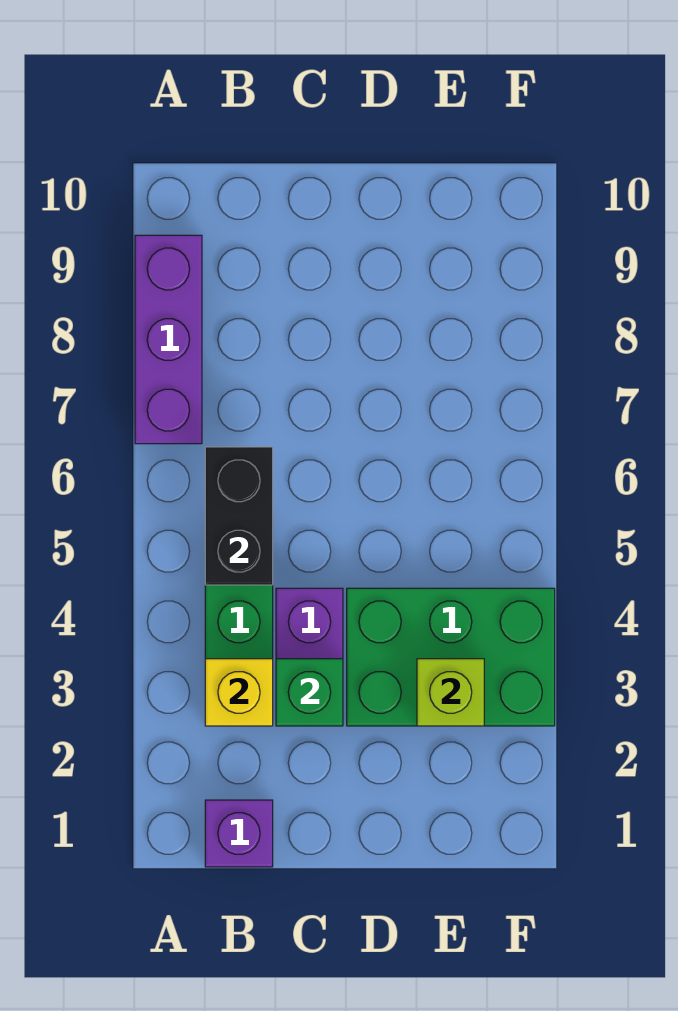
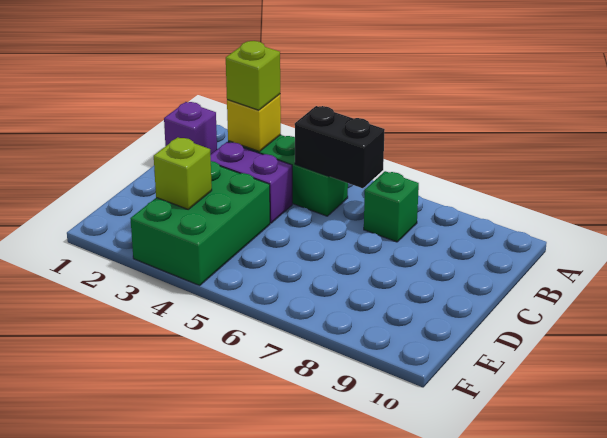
purple brick A7:A9 level 1 -> none
none -> lime brick B3 level 3
green brick C3 level 2 -> green brick B7 level 1

